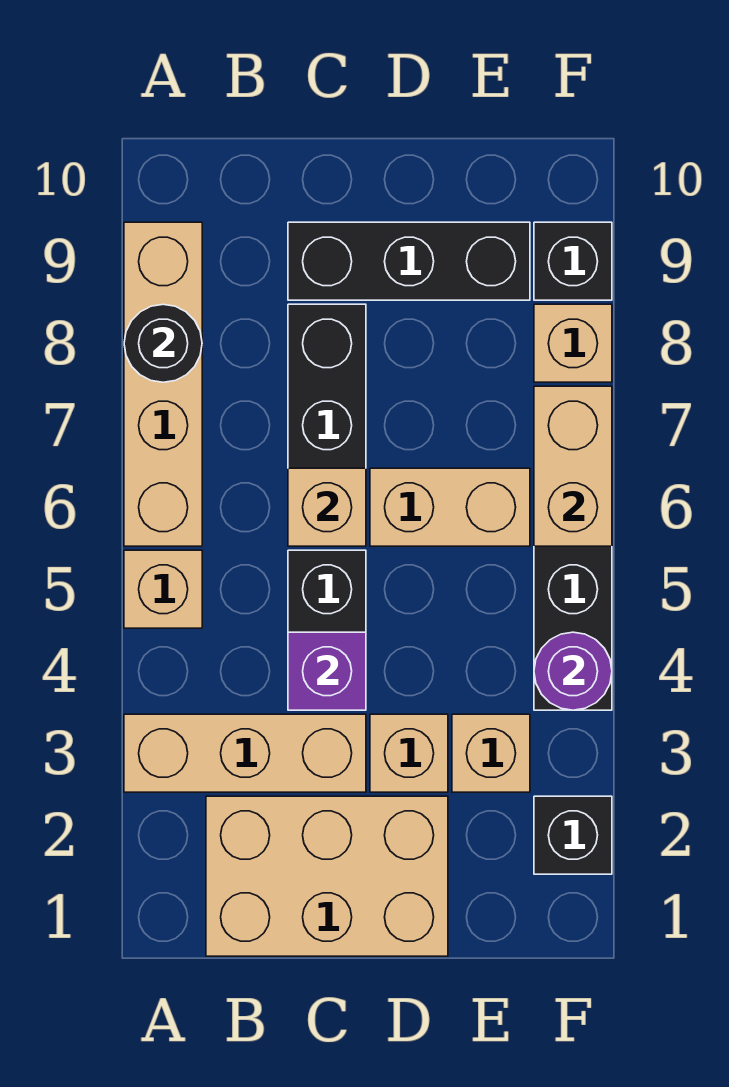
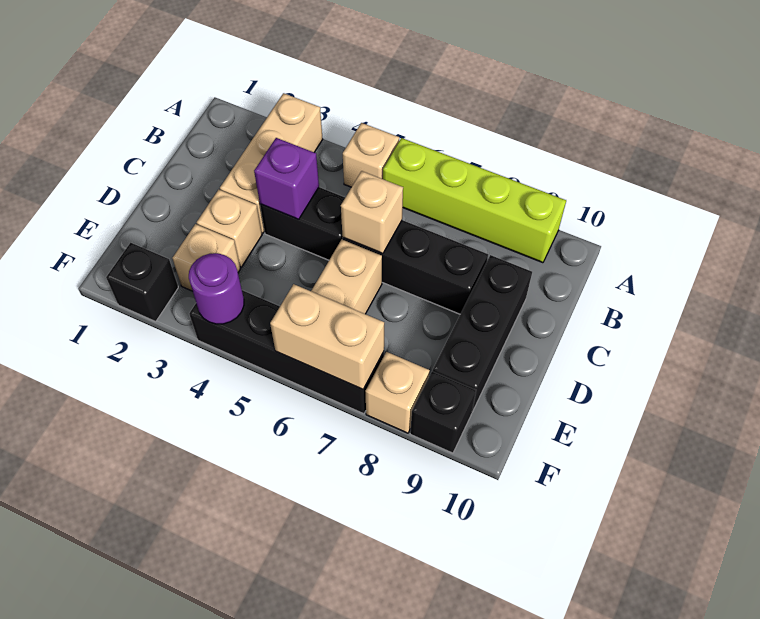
tan brick A6:A9 level 1 -> lime brick A6:A9 level 1
black round brick A8 level 2 -> none
tan brick B1:D2 level 1 -> none

